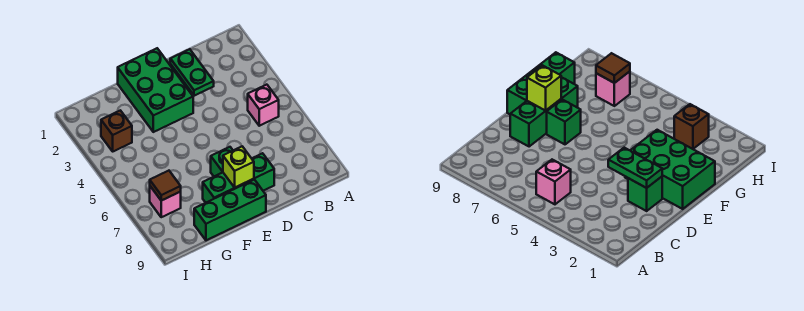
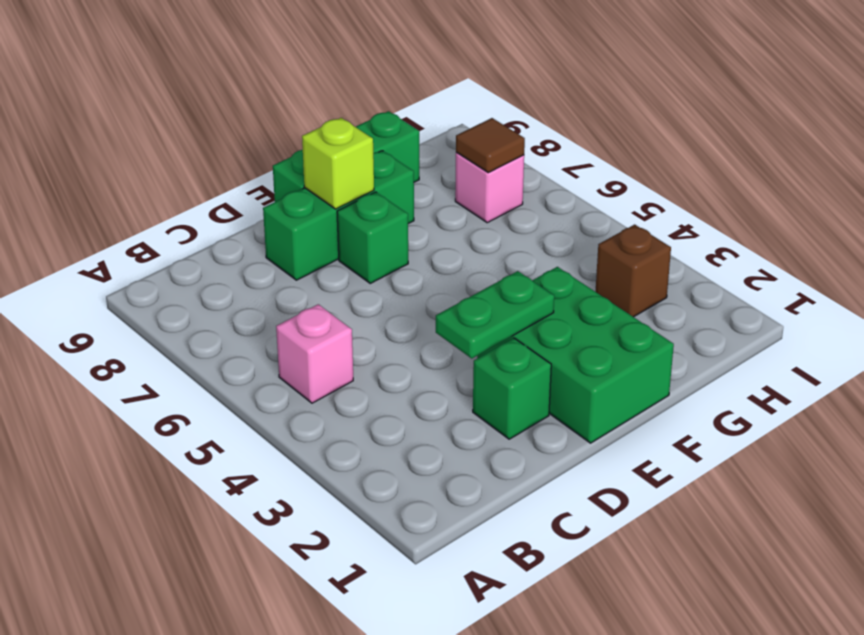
green plate D2:D3 level 2 -> green plate D3:E3 level 2

